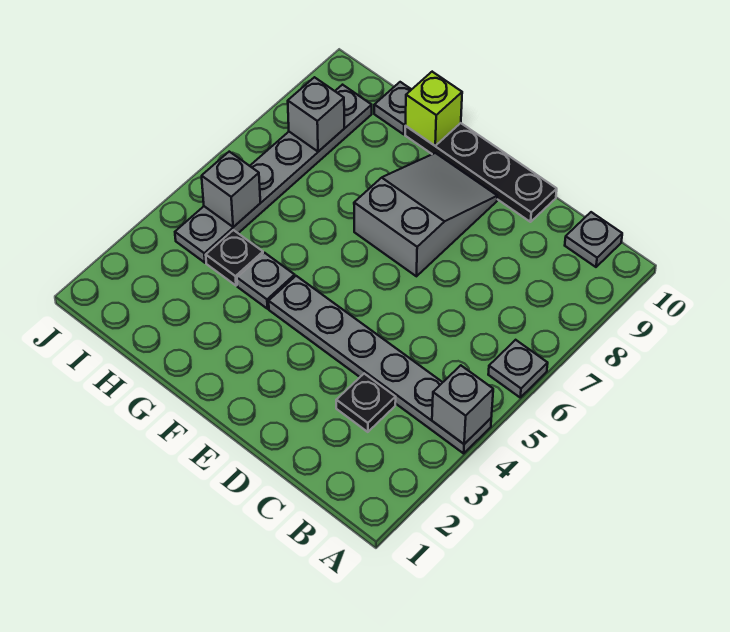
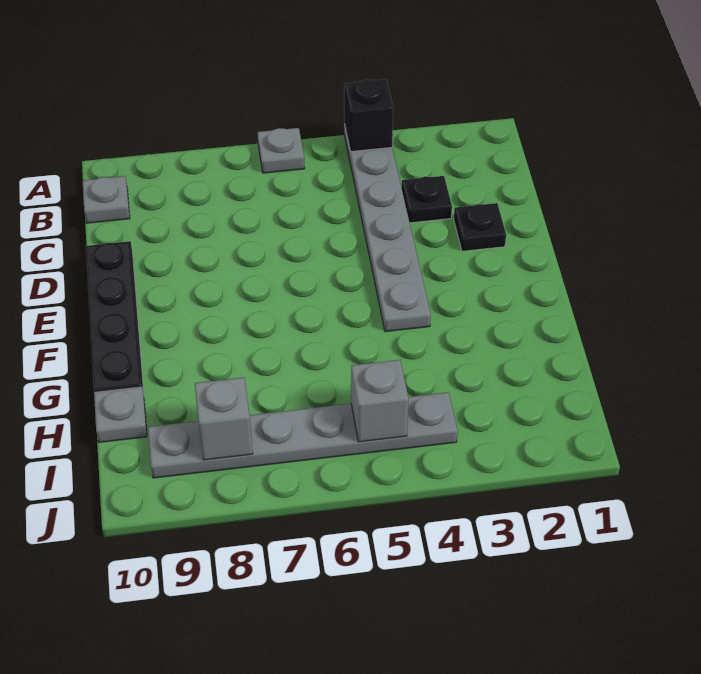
grey brick A4 level 2 -> black brick A4 level 2
grey slope E7:F9 level 1 top 7 -> none
grey plate G4 level 1 -> none
lime brick G10 level 2 -> none
black plate H4 level 1 -> black plate D2 level 1

